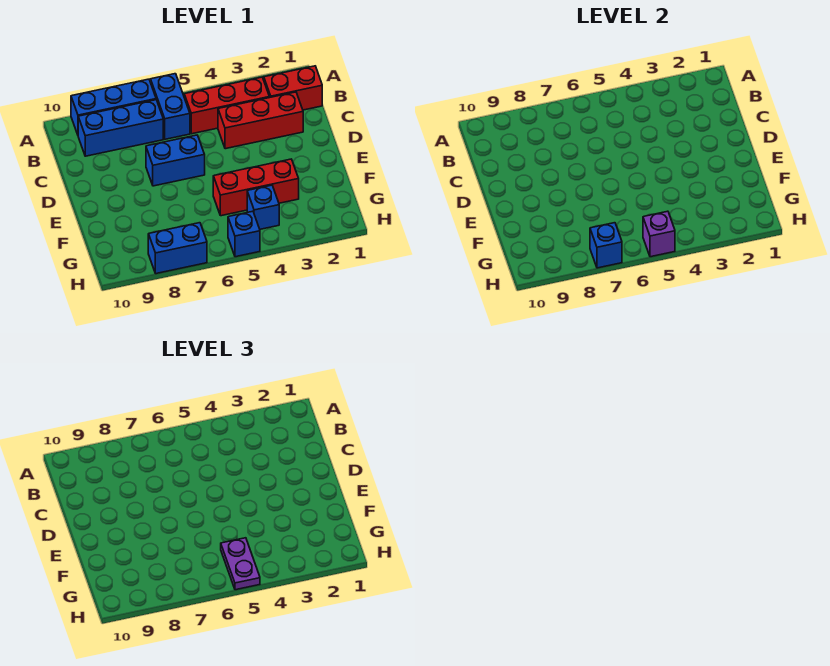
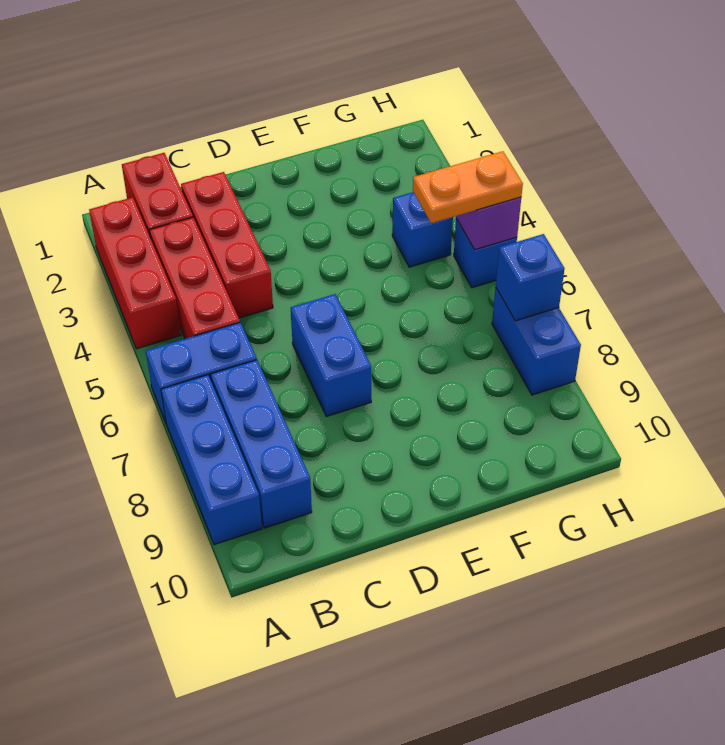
red brick F3:F5 level 1 -> red brick A2:A4 level 1
purple plate G5:H5 level 3 -> orange plate G5:H5 level 3

